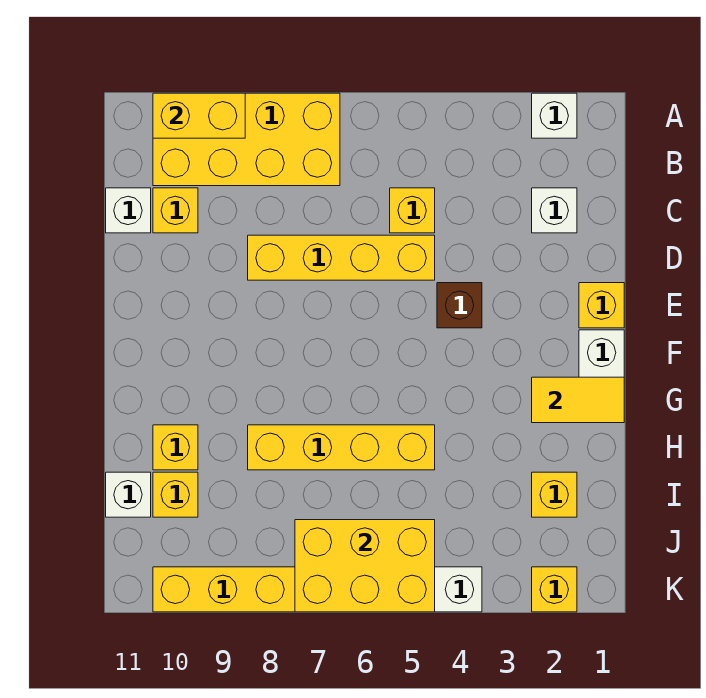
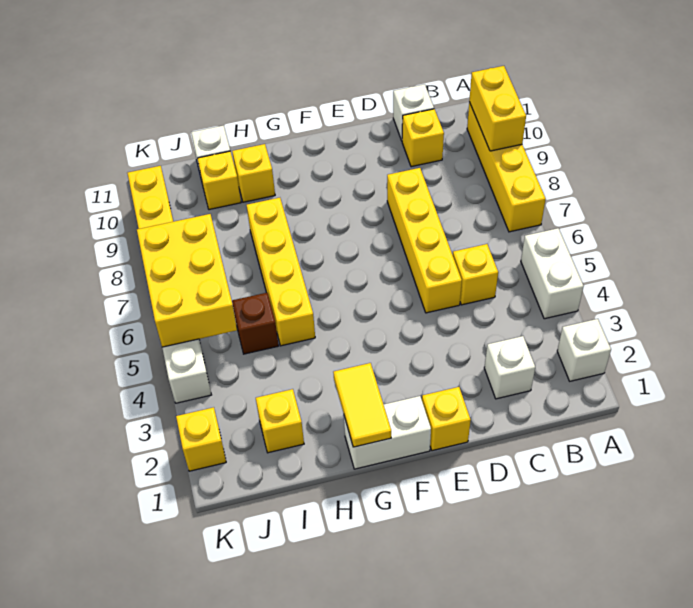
none -> white brick A4:A5 level 1
yellow brick A7:B10 level 1 -> yellow brick A7:A10 level 1
brown brick E4 level 1 -> brown brick I5 level 1

